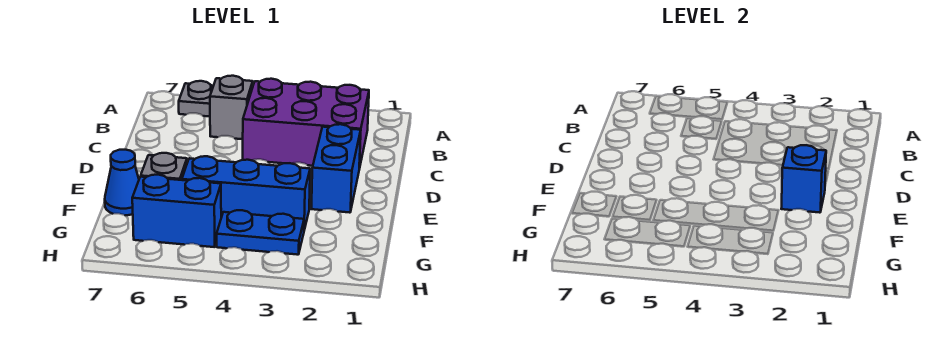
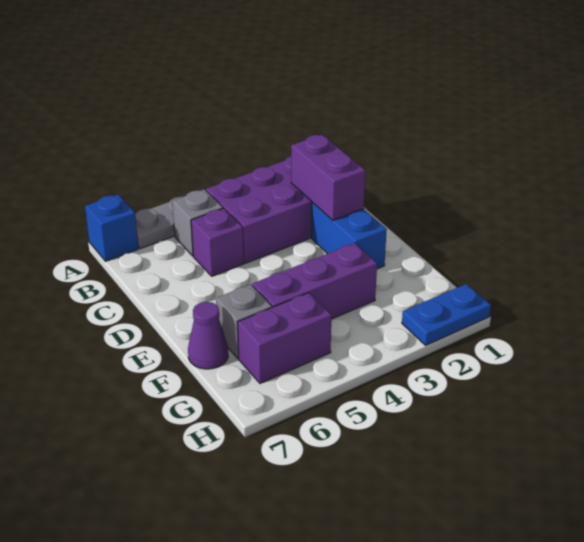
none -> purple brick C2:D2 level 2
none -> purple brick C5 level 1
blue brick E2 level 2 -> blue brick A7 level 1
blue brick F3:F5 level 1 -> purple brick F3:F5 level 1
blue cone F7 level 1 -> purple cone F7 level 1
blue plate G3:G4 level 1 -> blue plate H1:H2 level 1
blue brick G5:G6 level 1 -> purple brick G5:G6 level 1

